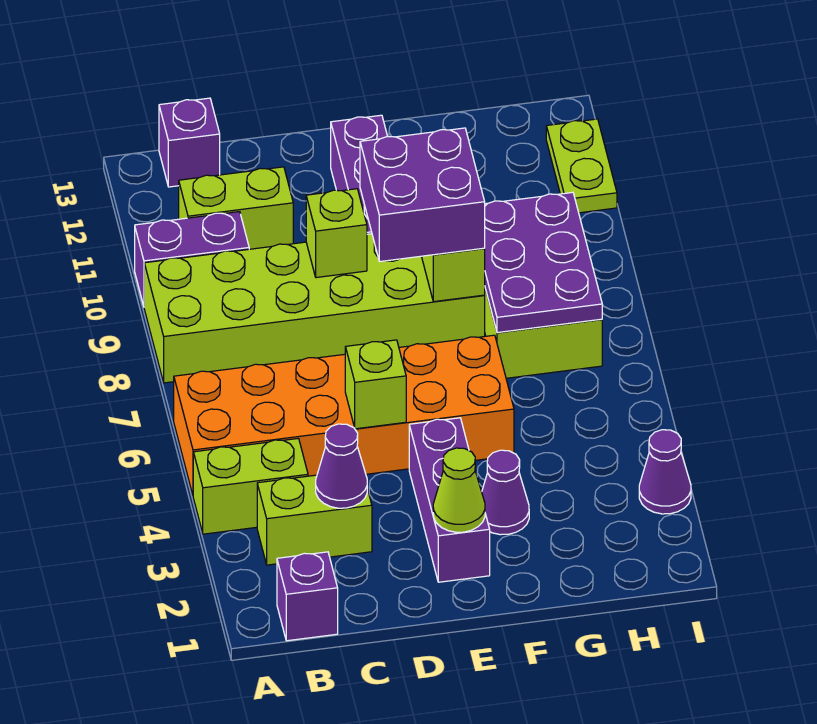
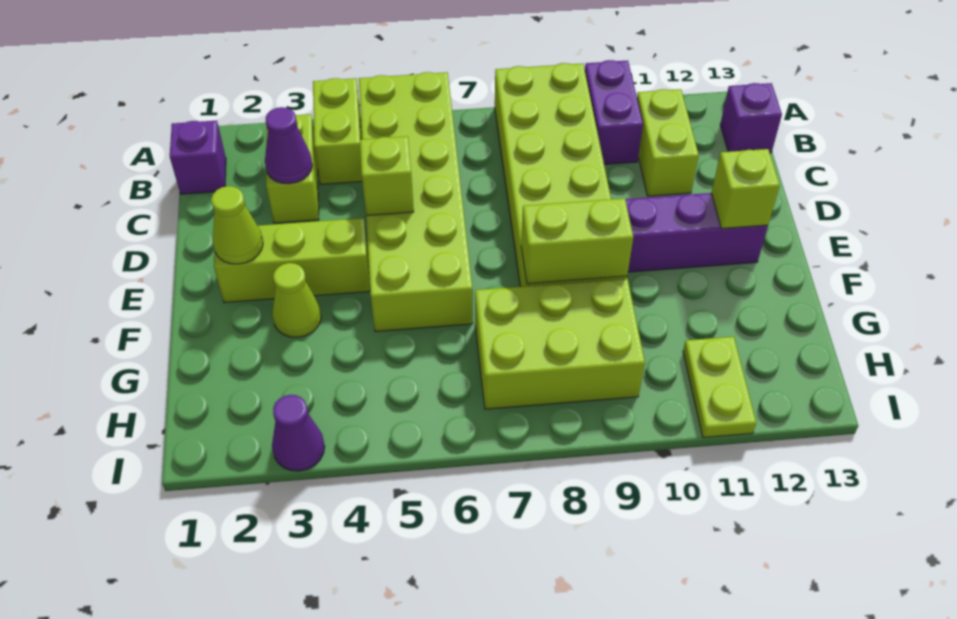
orange brick A5:F6 level 1 -> lime brick A5:F6 level 1
lime brick D9 level 2 -> lime brick E12 level 2
purple brick E2:E4 level 1 -> lime brick E2:E4 level 1
purple brick E8:F9 level 3 -> none
purple cone F3 level 1 -> lime cone F3 level 1
purple plate G7:H9 level 2 -> none
lime plate I11:I12 level 1 -> lime plate H11:I11 level 1

